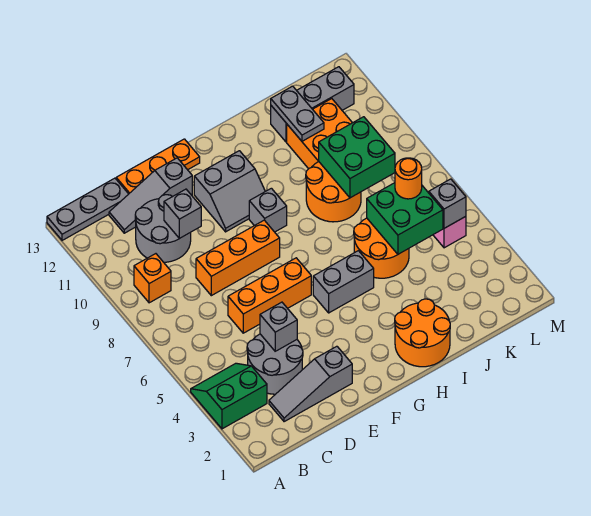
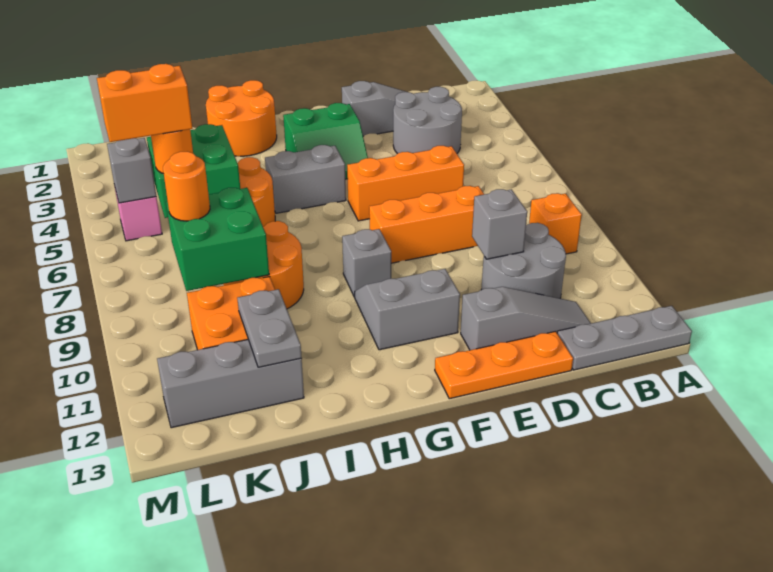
green slope A3:B4 level 1 top 3 -> green slope F3:G4 level 1 top 3
grey brick D4 level 2 -> none
none -> orange brick K6:L6 level 4
none -> orange round brick K8 level 3

